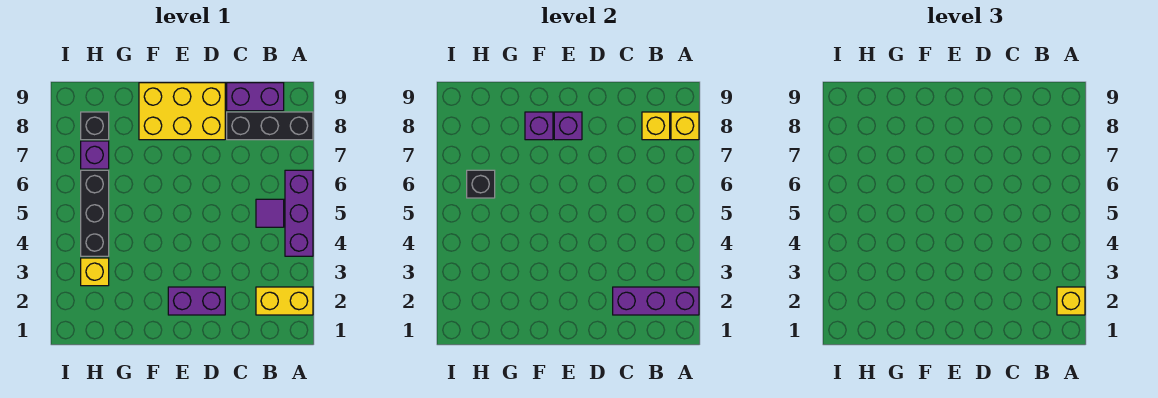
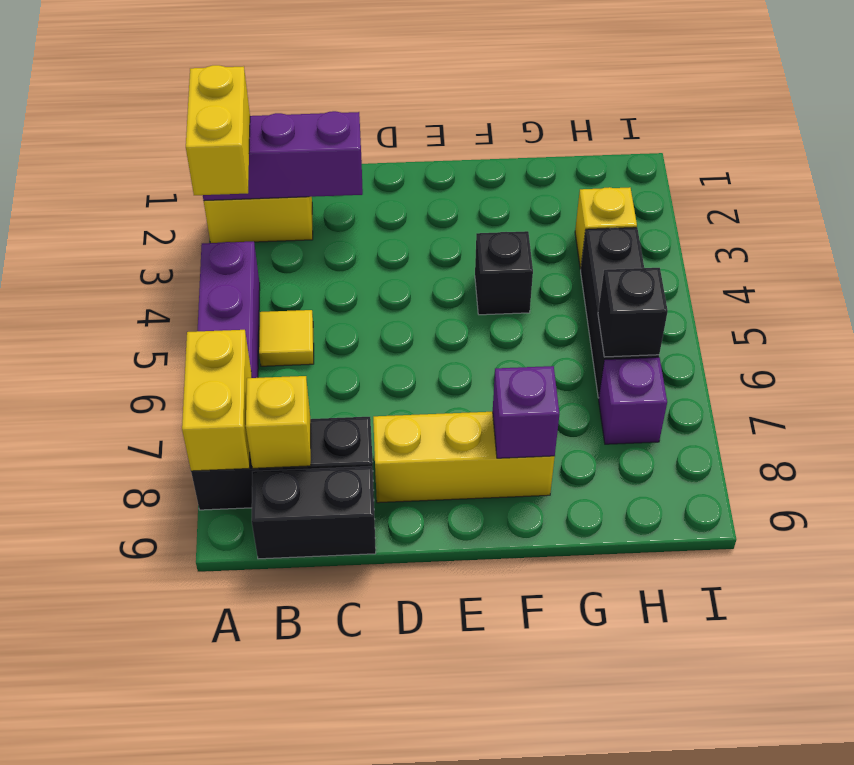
yellow brick A2 level 3 -> yellow brick A2:A3 level 3
yellow brick A8 level 2 -> yellow brick A7:A8 level 2
purple tile B5 level 1 -> yellow tile B5 level 1
purple brick B9:C9 level 1 -> black brick B9:C9 level 1
purple brick D2:E2 level 1 -> none
yellow brick D8:F9 level 1 -> yellow brick D8:F8 level 1
purple brick E8 level 2 -> none
black brick H8 level 1 -> black brick F4 level 1

